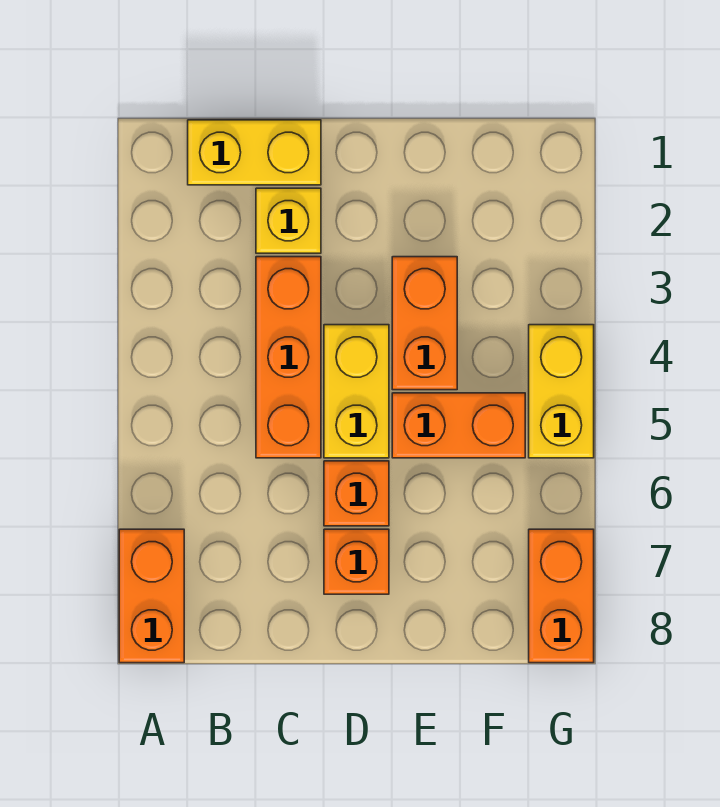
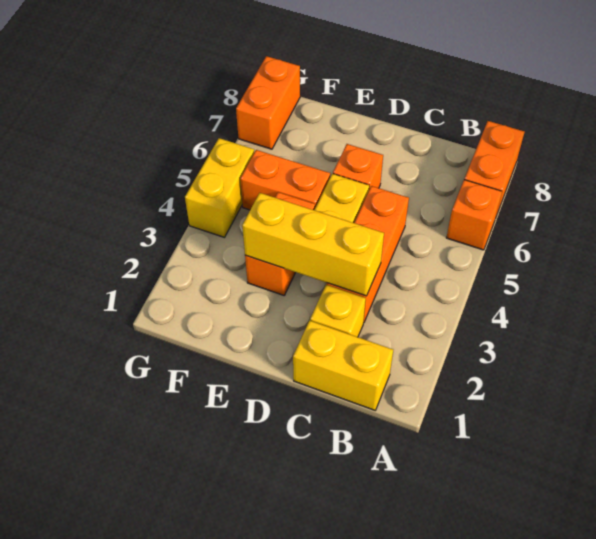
none -> yellow brick C3:E3 level 2
orange brick D7 level 1 -> orange brick A6 level 1

